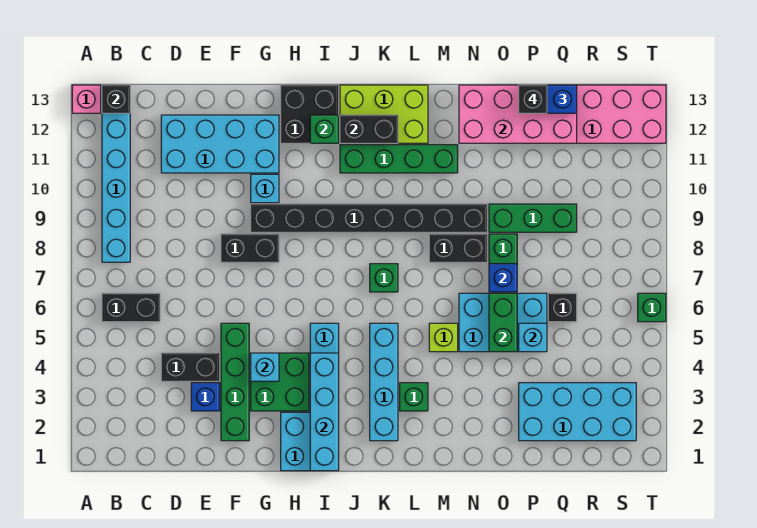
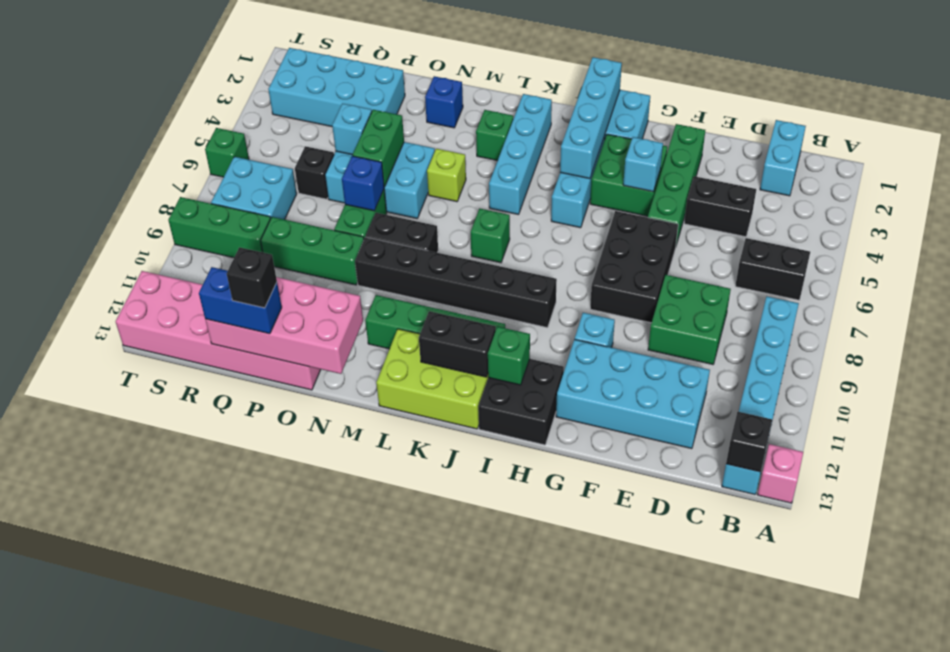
none -> cyan brick C1:C2 level 1
none -> green brick D8:E9 level 1
blue brick E3 level 1 -> blue brick N2 level 1
black brick F8:G8 level 1 -> black brick F6:G8 level 1
black brick G9:N9 level 1 -> black brick I9:N9 level 1
none -> cyan brick R7:S8 level 1
none -> green brick R9:T9 level 1

